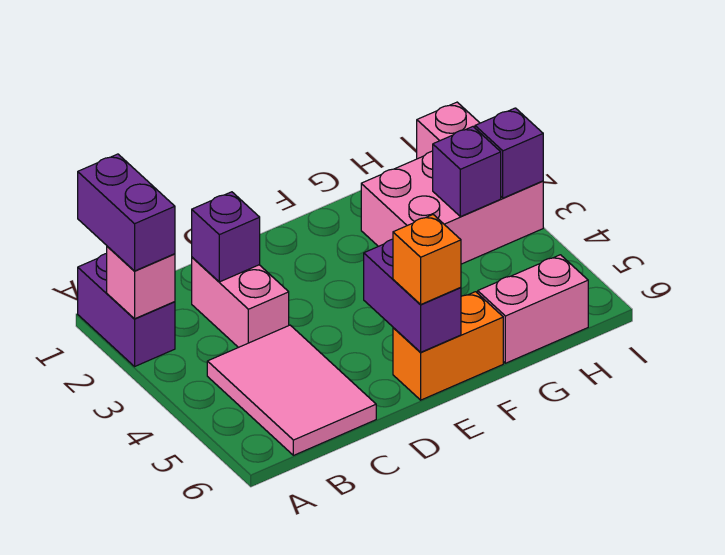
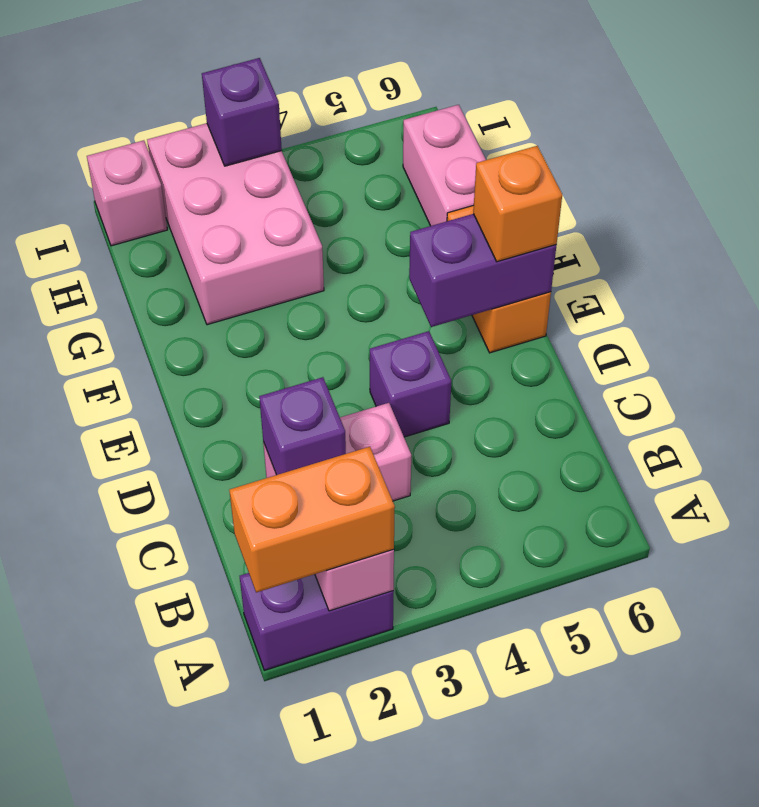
purple brick A1:A2 level 3 -> orange brick A1:A2 level 3
pink tile B4:C6 level 1 -> none
purple brick H3 level 2 -> purple brick D4 level 1

